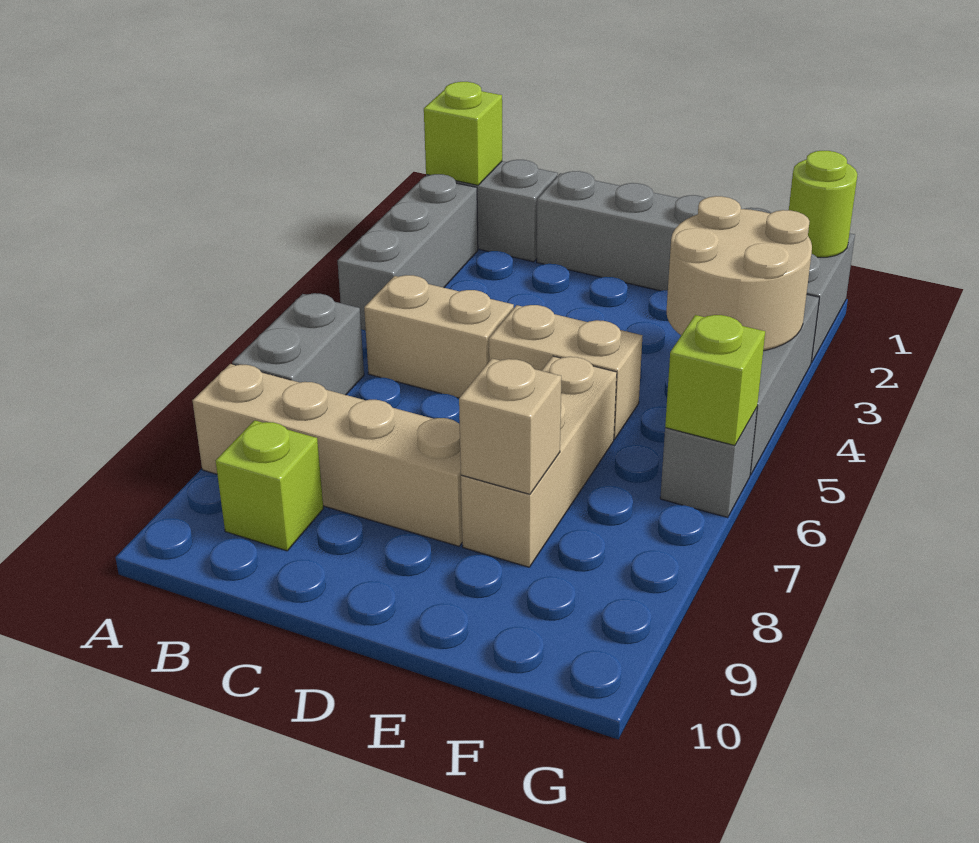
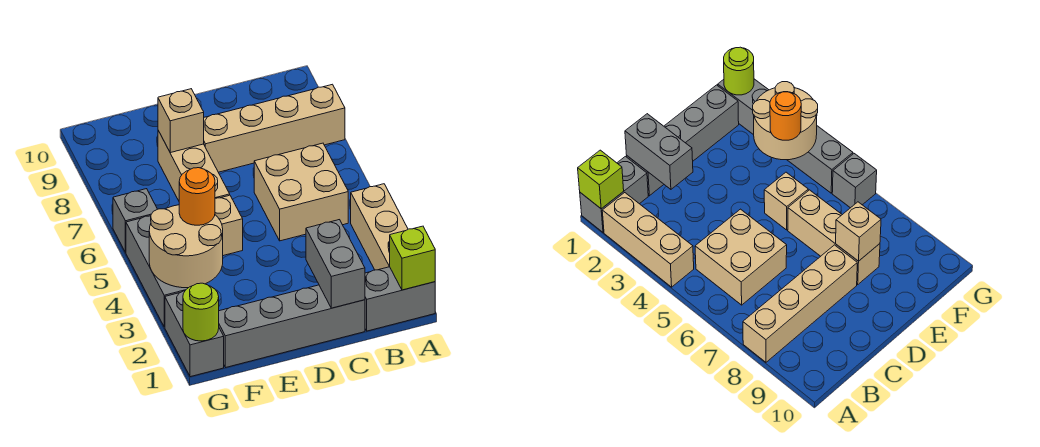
grey brick A2:A4 level 1 -> tan brick A2:A4 level 1
grey brick A6:A7 level 1 -> grey brick C1:C2 level 2
tan brick B5:C5 level 1 -> tan brick B5:C6 level 1
lime brick B9 level 1 -> none
tan brick D5:E5 level 1 -> tan brick E5 level 1
none -> orange round brick F4 level 3
lime brick G6 level 2 -> none

